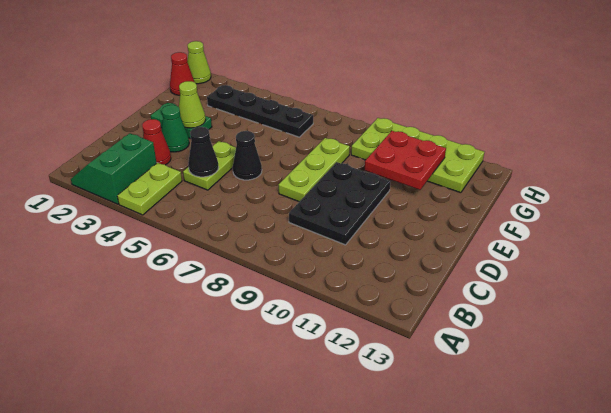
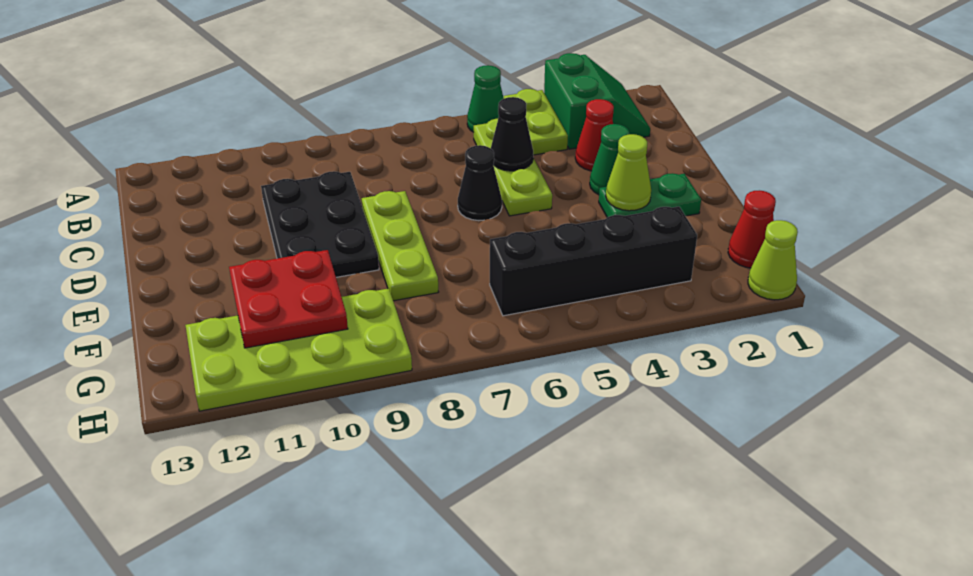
none -> green cone A5 level 1
lime plate C5:D5 level 1 -> lime plate B5:D5 level 1
black plate G3:G6 level 1 -> black brick G3:G6 level 1

